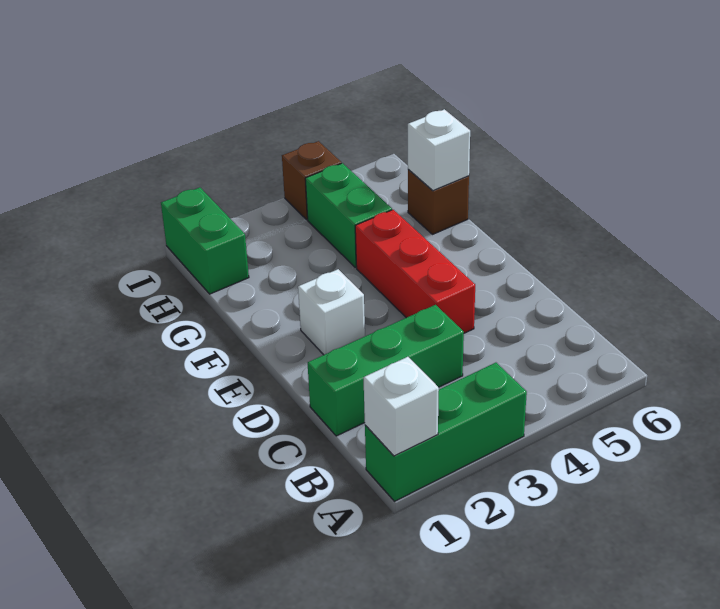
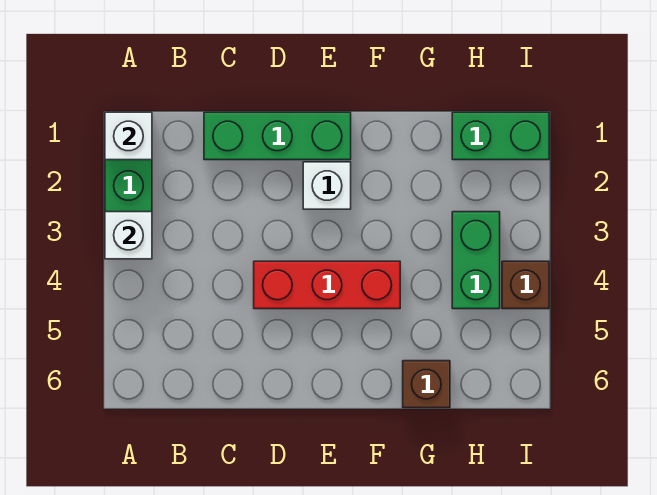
green brick C1:C3 level 1 -> green brick C1:E1 level 1
green brick G4:H4 level 1 -> green brick H3:H4 level 1
white brick G6 level 2 -> white brick A3 level 2

